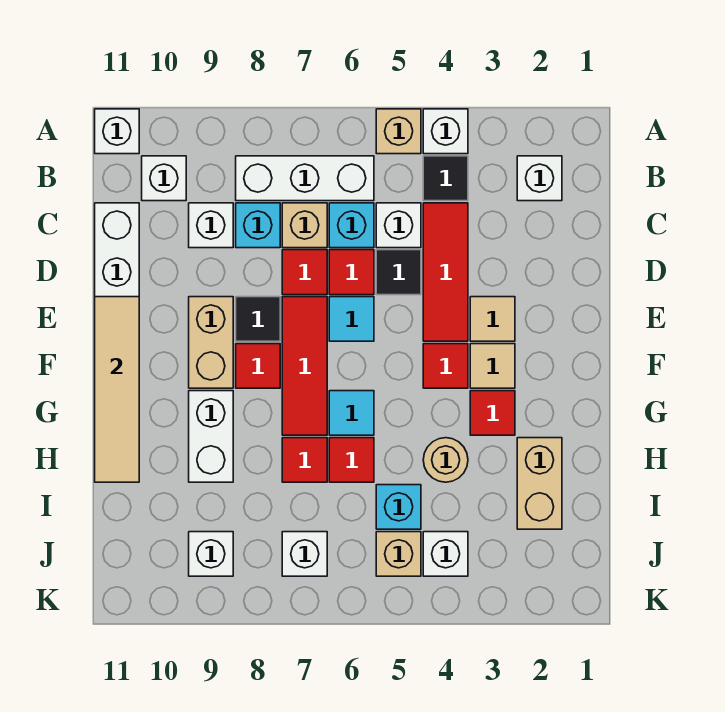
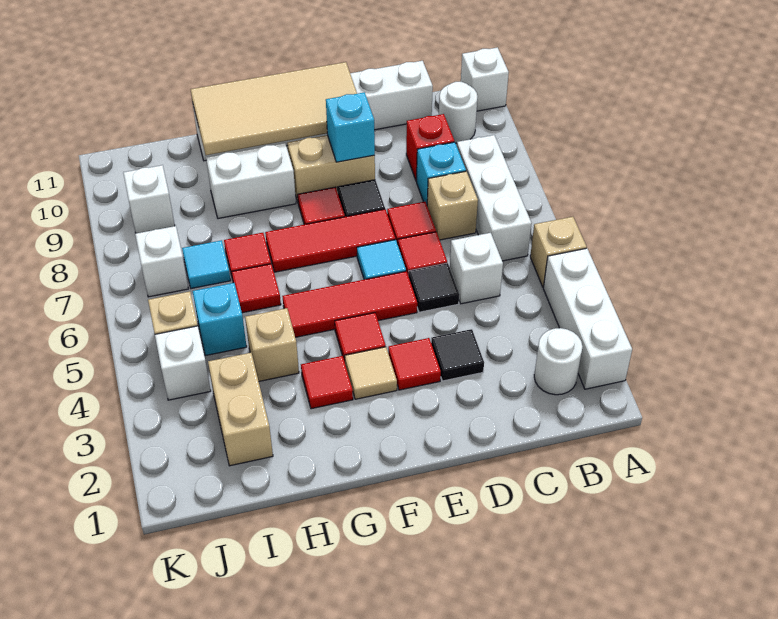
white brick A4 level 1 -> white brick A2:A4 level 1
white brick B2 level 1 -> white round brick B2 level 1
black tile B4 level 1 -> black tile D3 level 1
white brick B10 level 1 -> white round brick B10 level 1
red tile C4:E4 level 1 -> red tile E5:G5 level 1
cyan brick C6 level 1 -> cyan brick E9 level 2
white brick C9 level 1 -> red brick C9 level 1
tan tile E3 level 1 -> red tile E3 level 1
tan tile E11:H11 level 2 -> tan tile E10:H11 level 2
cyan tile G6 level 1 -> cyan tile I7 level 1
tan brick H2:I2 level 1 -> tan brick I2:I3 level 1
tan round brick H4 level 1 -> tan brick H4 level 1

